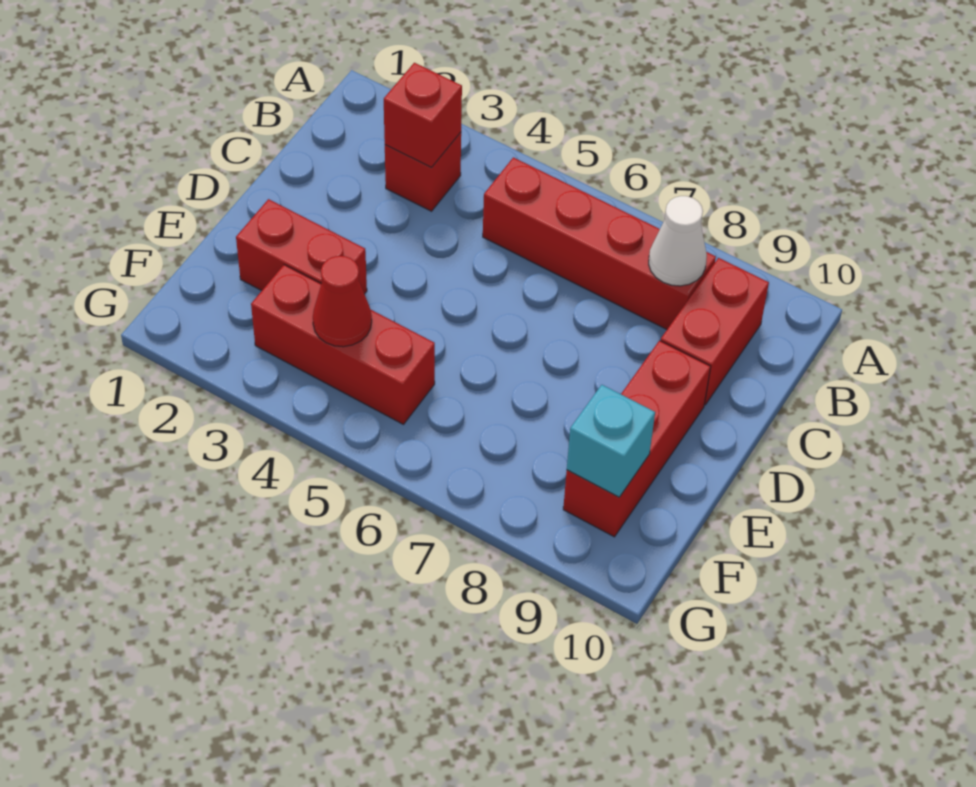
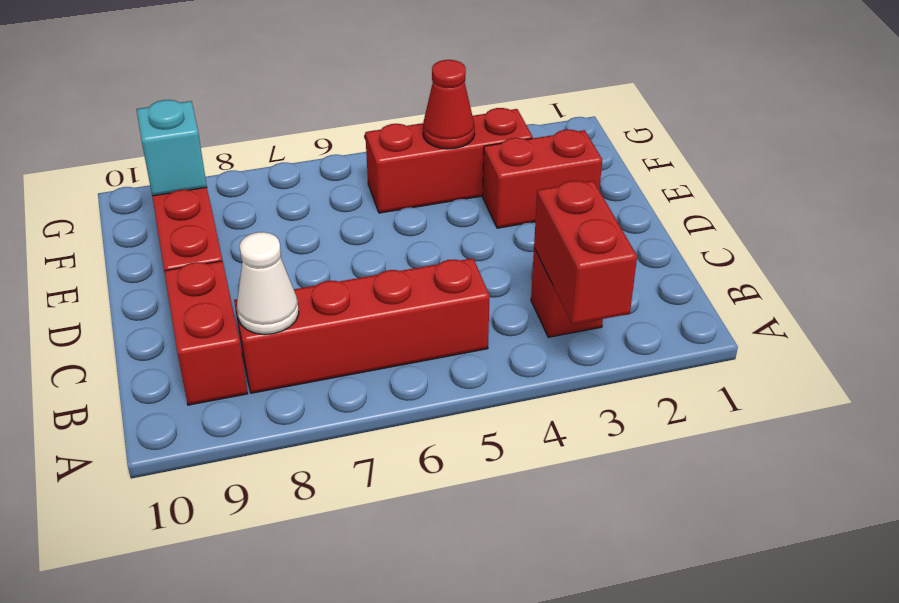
red brick B3 level 2 -> red brick A3:B3 level 2

